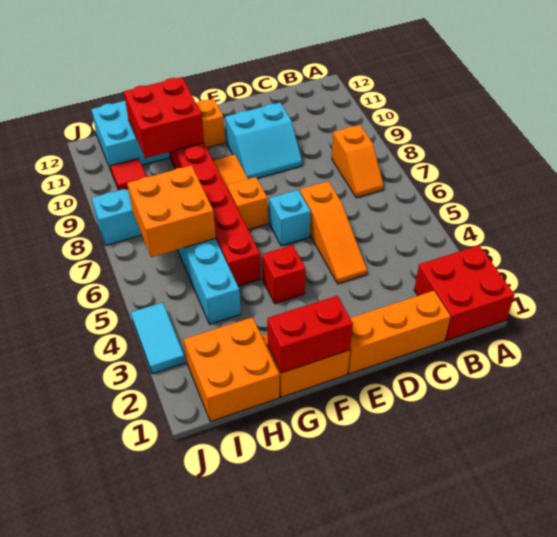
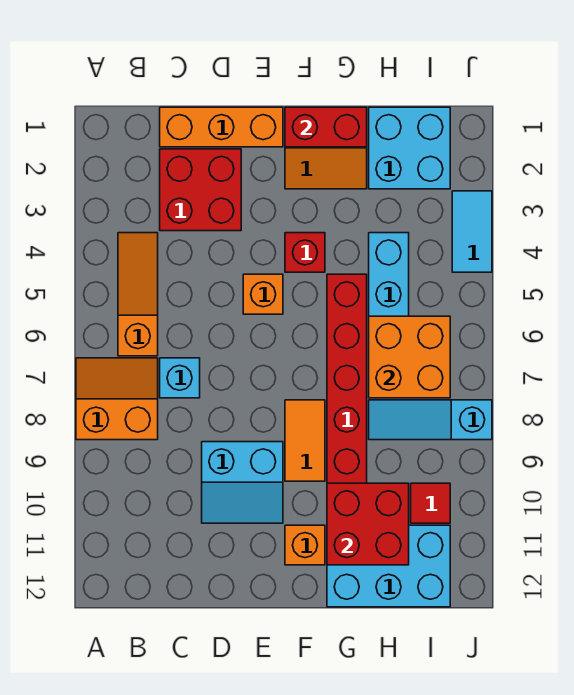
red brick A1:B2 level 1 -> red brick C2:D3 level 1
orange slope B7:B8 level 1 top 8 -> orange slope A7:B8 level 1 top 8
orange slope D4:D6 level 1 top 6 -> orange slope B4:B6 level 1 top 6
cyan slope D9:E10 level 1 top 10 -> cyan slope D9:E10 level 1 top 9
cyan brick E6 level 1 -> cyan brick C7 level 1
orange brick F7 level 1 -> orange brick E5 level 1
orange brick H1:I2 level 1 -> cyan brick H1:I2 level 1

